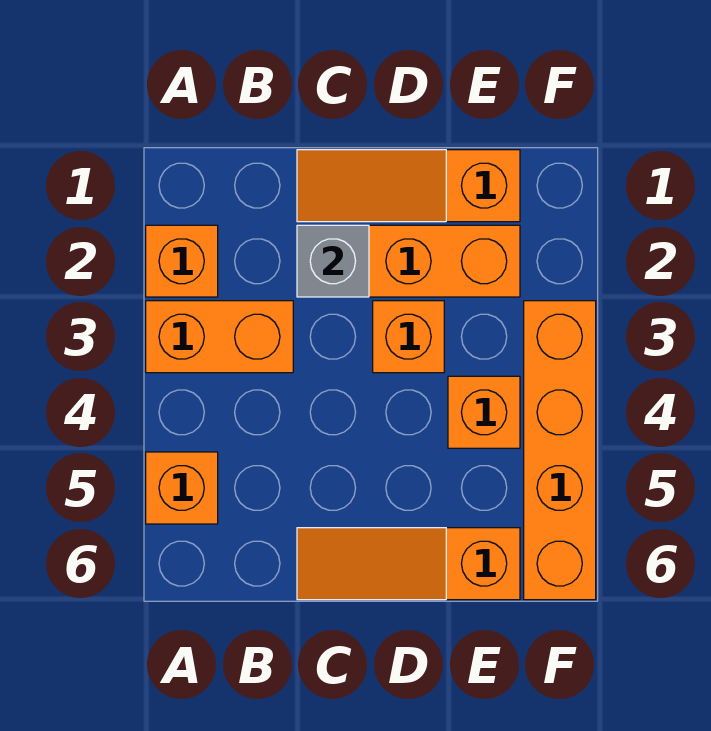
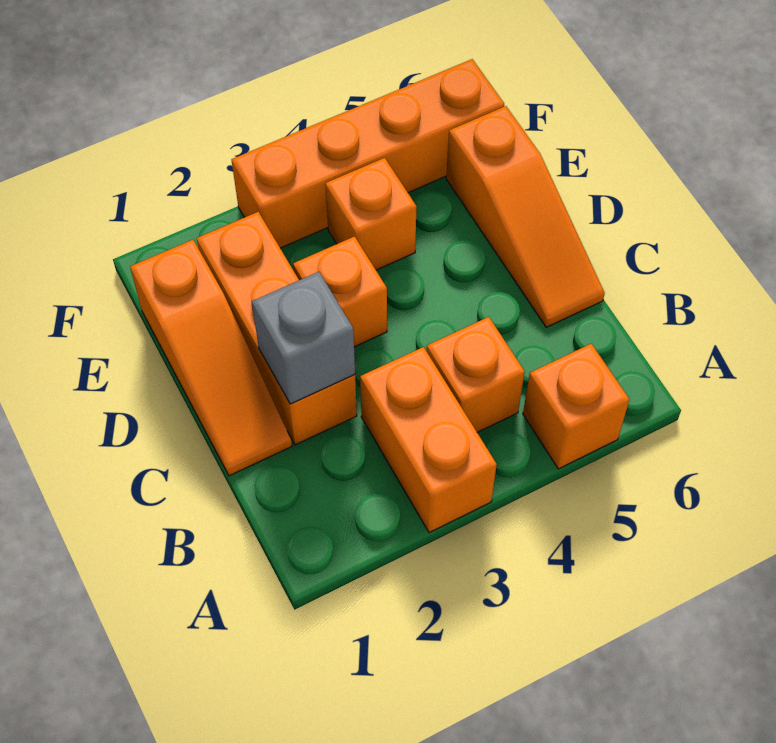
orange brick A2 level 1 -> orange brick B4 level 1

